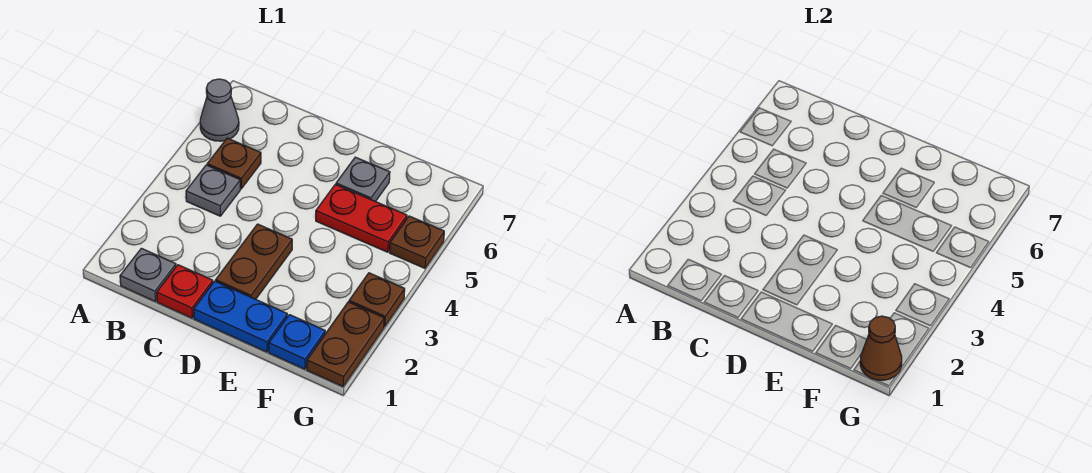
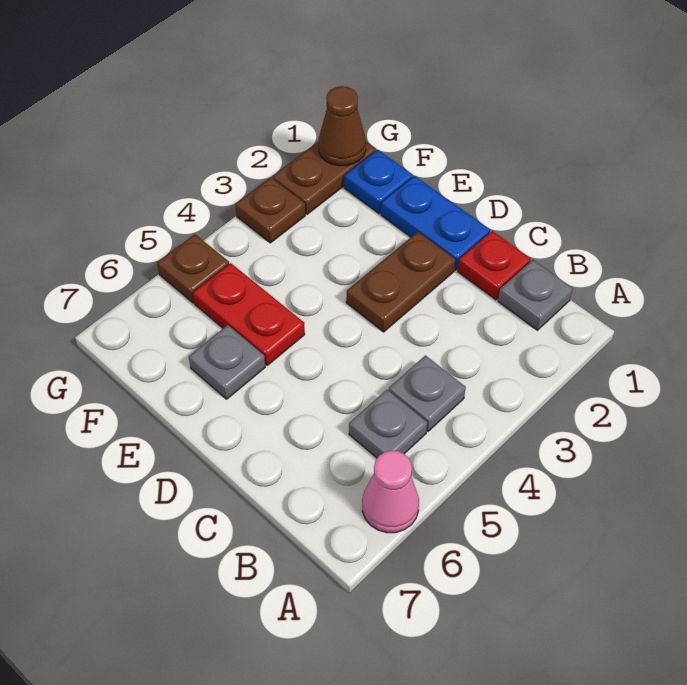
grey cone A6 level 1 -> pink cone A6 level 1
brown plate B5 level 1 -> grey plate B5 level 1

